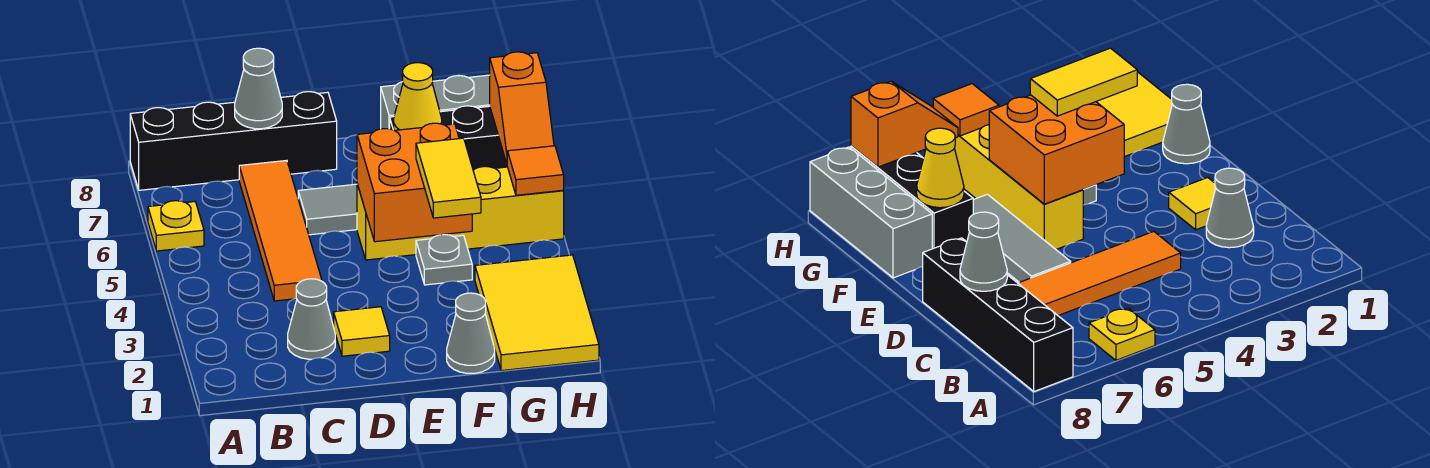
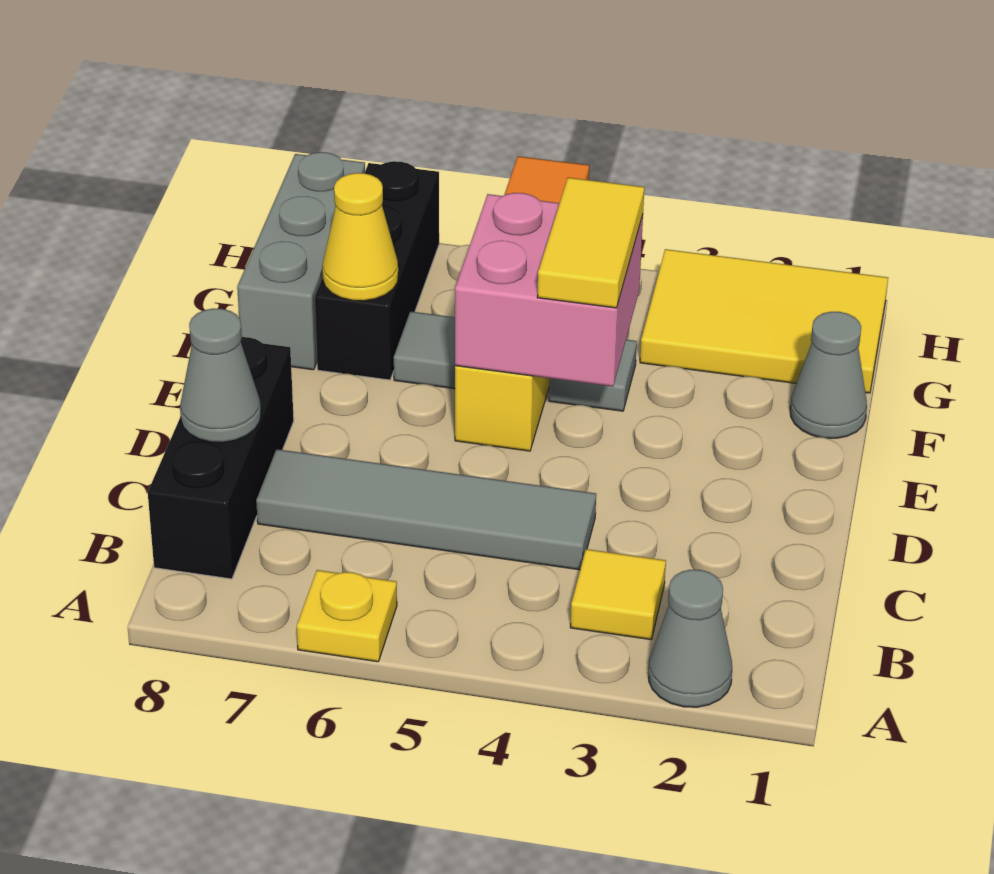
black brick A8:D8 level 1 -> black brick B8:D8 level 1
grey cone C2 level 1 -> grey cone A2 level 1
orange tile C4:C7 level 1 -> grey tile C4:C7 level 1
yellow tile D2 level 1 -> yellow tile B3 level 1
grey tile D6:F6 level 1 -> grey tile F6 level 1
orange brick E4:F5 level 2 -> pink brick E4:F5 level 2
yellow tile F3:F4 level 3 -> yellow tile E4:F4 level 3
orange slope H6:H7 level 2 top 7 -> none

